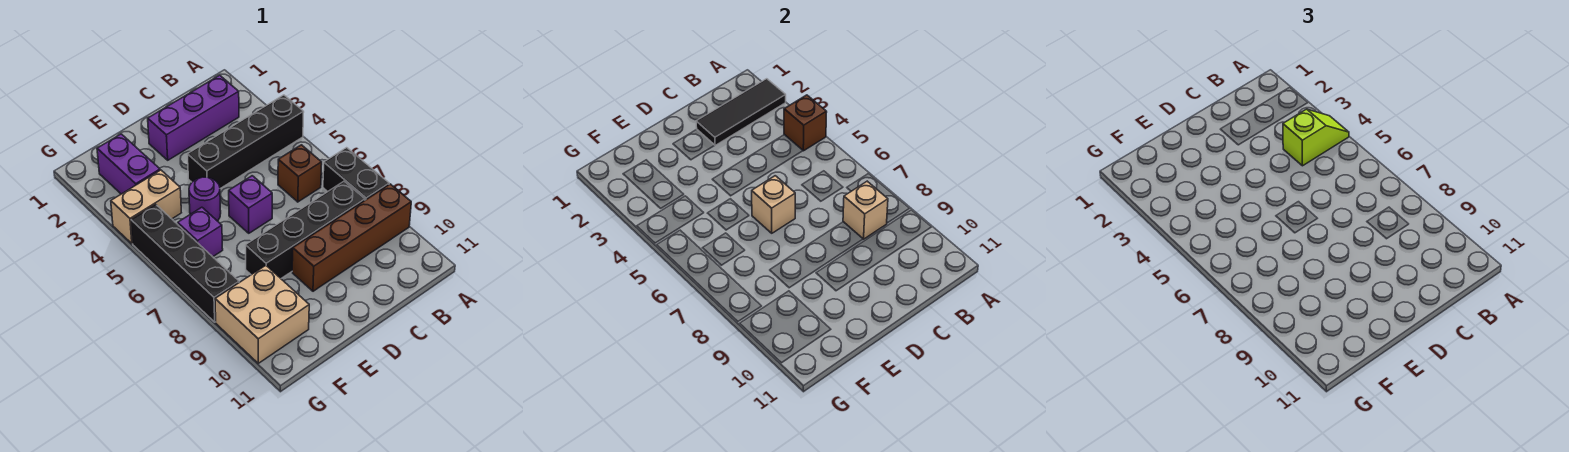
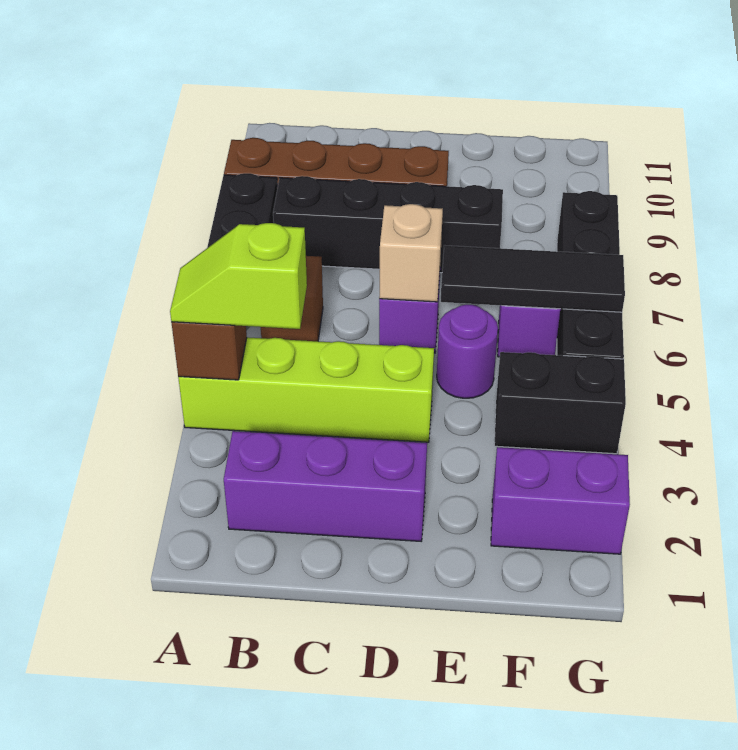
black tile A2:C2 level 2 -> black tile E6:G6 level 2
black brick A4:D4 level 1 -> lime brick A4:D4 level 1
tan brick B8 level 2 -> none
purple brick F2:F3 level 1 -> purple brick F2:G2 level 1
tan brick F4:G4 level 1 -> black brick F4:G4 level 1
tan brick F9:G10 level 1 -> none

